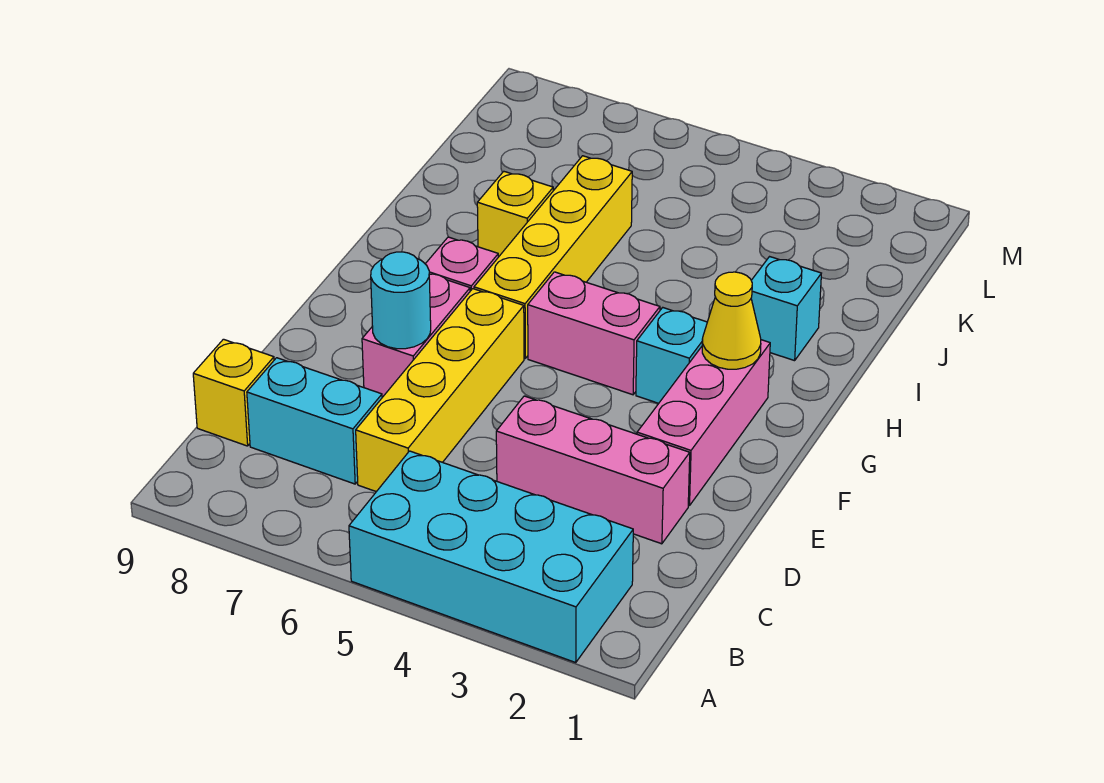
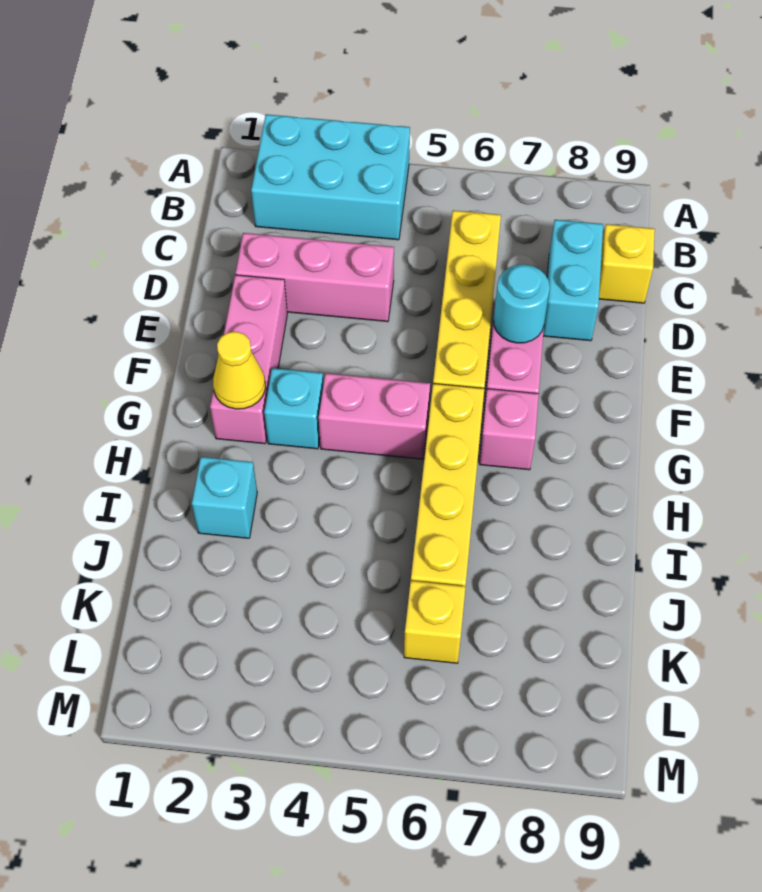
cyan brick A2:B5 level 1 -> cyan brick A2:B4 level 1
cyan brick C7:C8 level 1 -> cyan brick C8:D8 level 1
yellow brick I7 level 1 -> yellow brick K6 level 1

